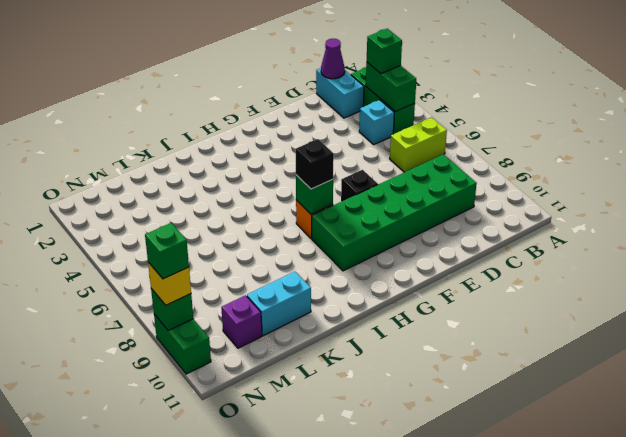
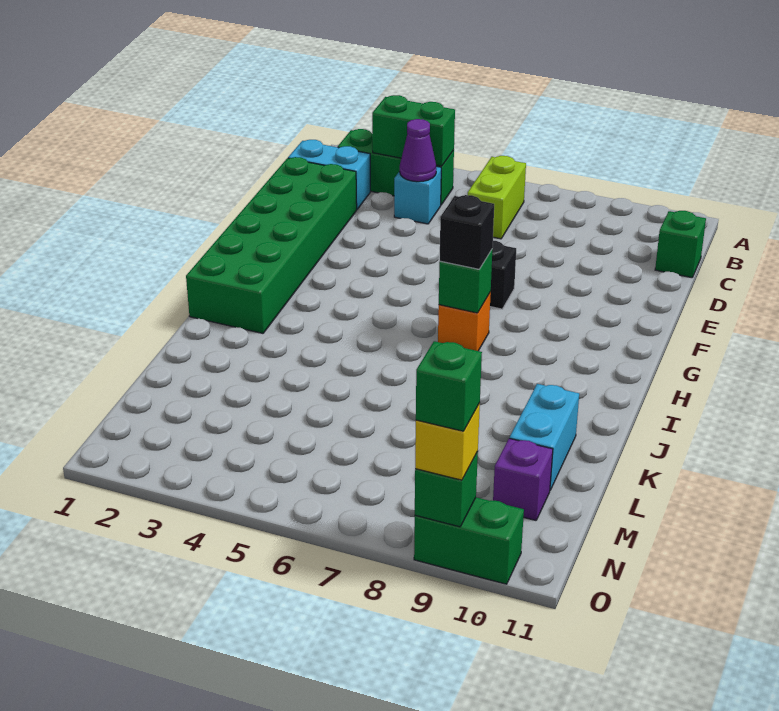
green brick B3 level 3 -> green brick C11 level 1
purple cone C1 level 2 -> purple cone C4 level 2
green brick C8:H9 level 1 -> green brick D1:I2 level 1

